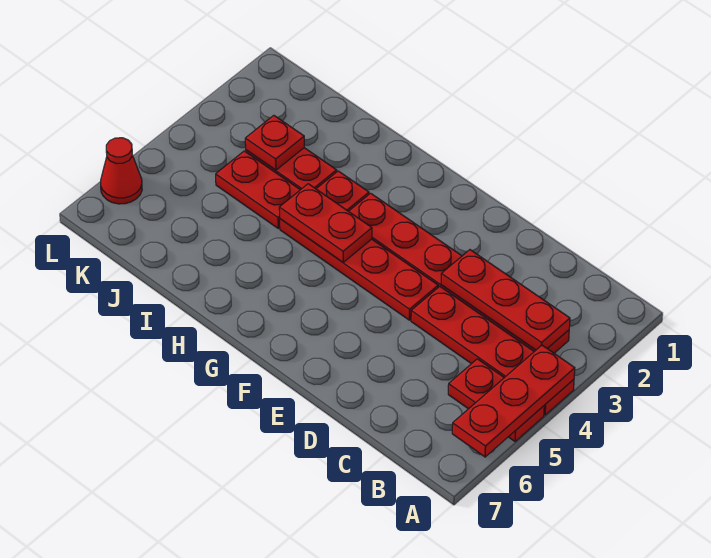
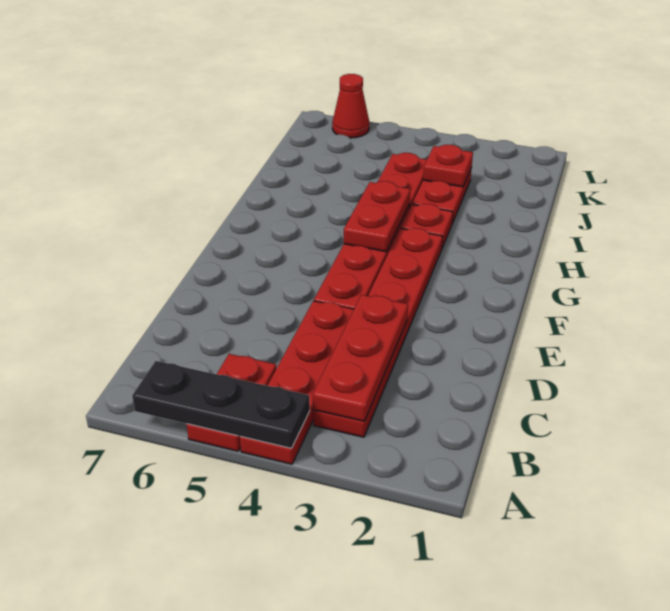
red plate A4:A6 level 2 -> black plate A4:A6 level 2

